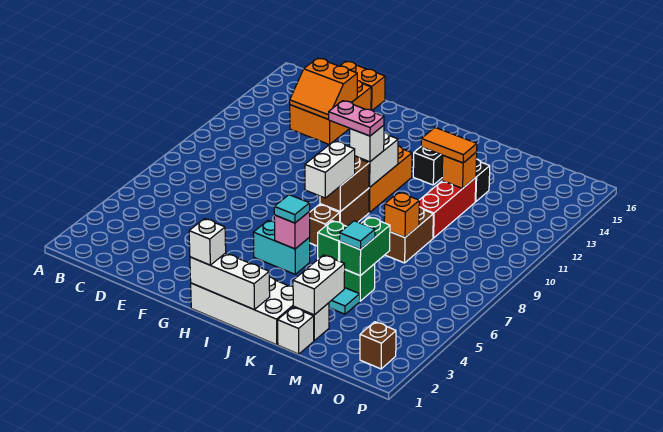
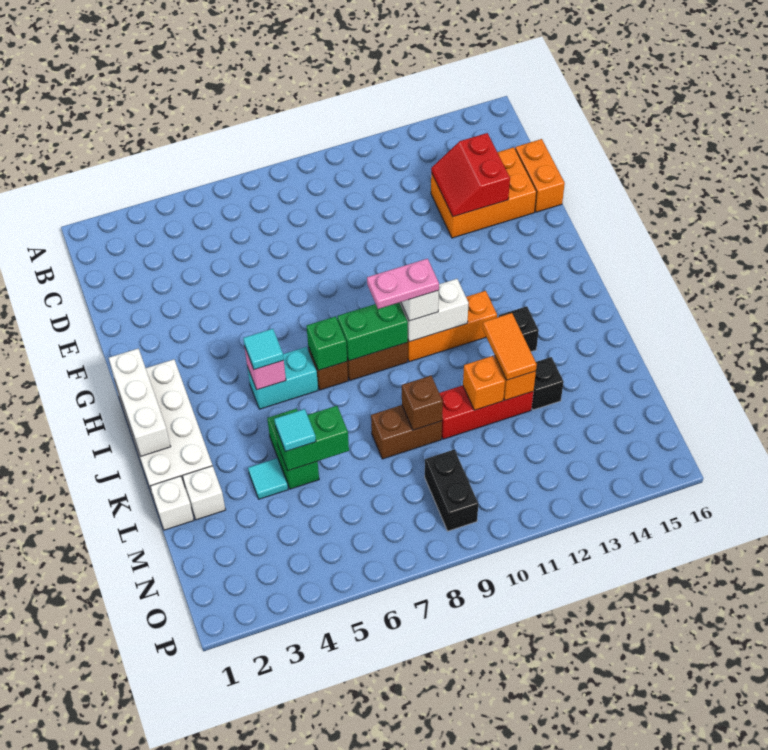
orange slope D13:E14 level 2 top 14 -> red slope D13:E14 level 2 top 14
white brick H1 level 3 -> none
cyan brick H5:I5 level 1 -> cyan brick I5:I6 level 1
pink plate H10:I10 level 4 -> pink plate I9:I10 level 4
white brick I7:I8 level 3 -> none
brown brick I8:I9 level 2 -> green brick I8:I9 level 2
green brick K5 level 2 -> green brick I7 level 2
white brick L2:L3 level 2 -> none
orange brick L8 level 2 -> orange brick L11 level 2
none -> black brick N9:O9 level 1
brown brick O2 level 1 -> brown brick L9 level 2

